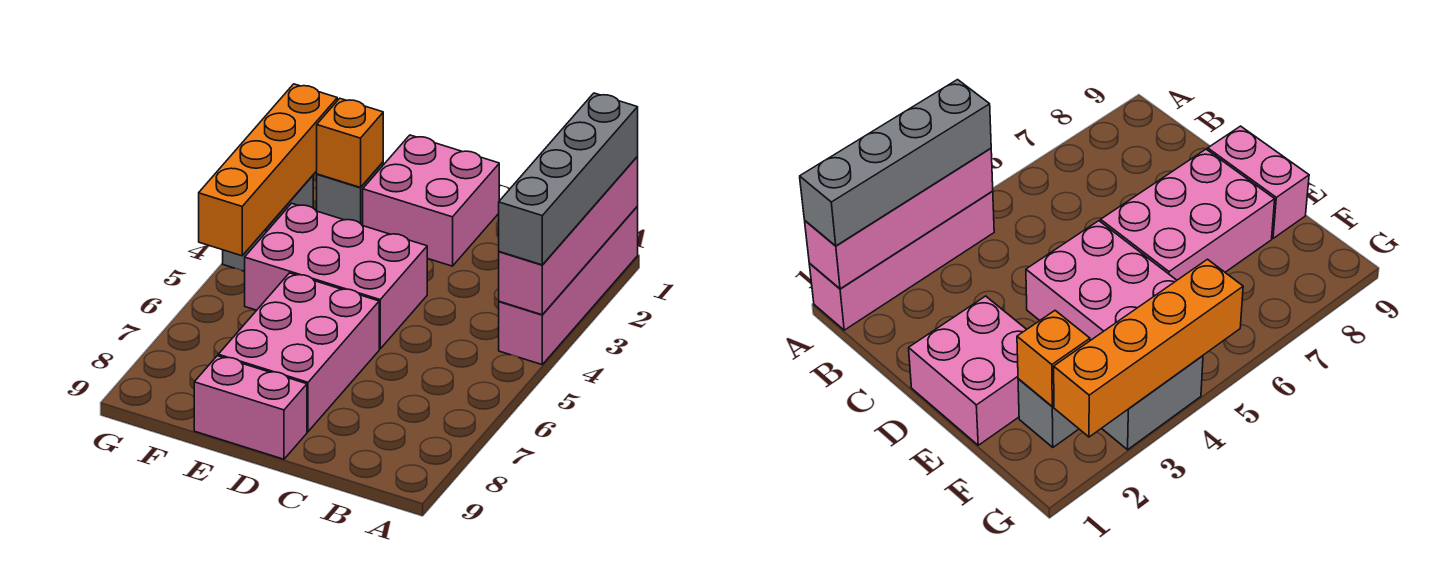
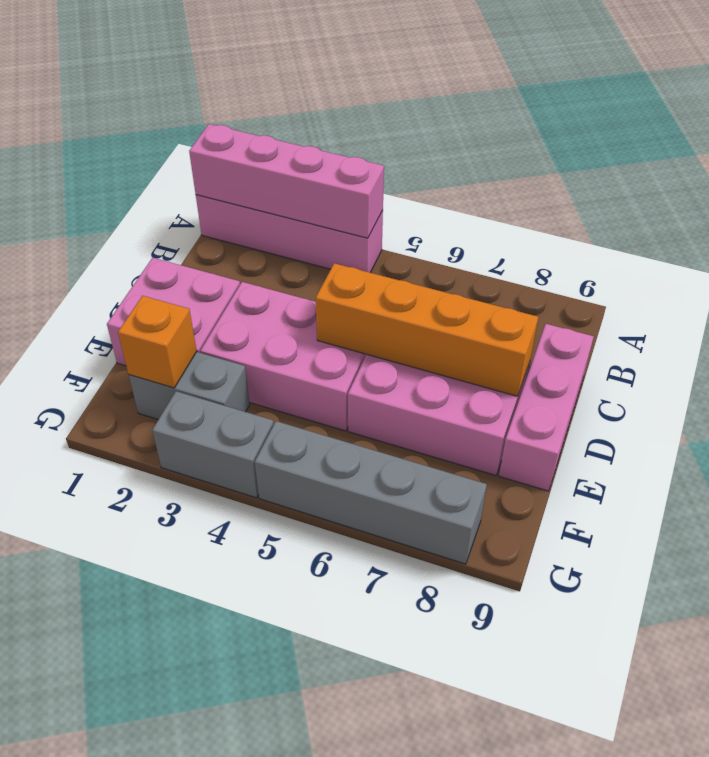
grey brick A1:A4 level 3 -> grey brick G5:G8 level 1
pink brick D4:F5 level 1 -> pink brick D3:E5 level 1
pink brick D9:E9 level 1 -> pink brick C9:E9 level 1
grey brick F2 level 1 -> grey brick F2:F3 level 1
orange brick G2:G5 level 2 -> orange brick D5:D8 level 2

